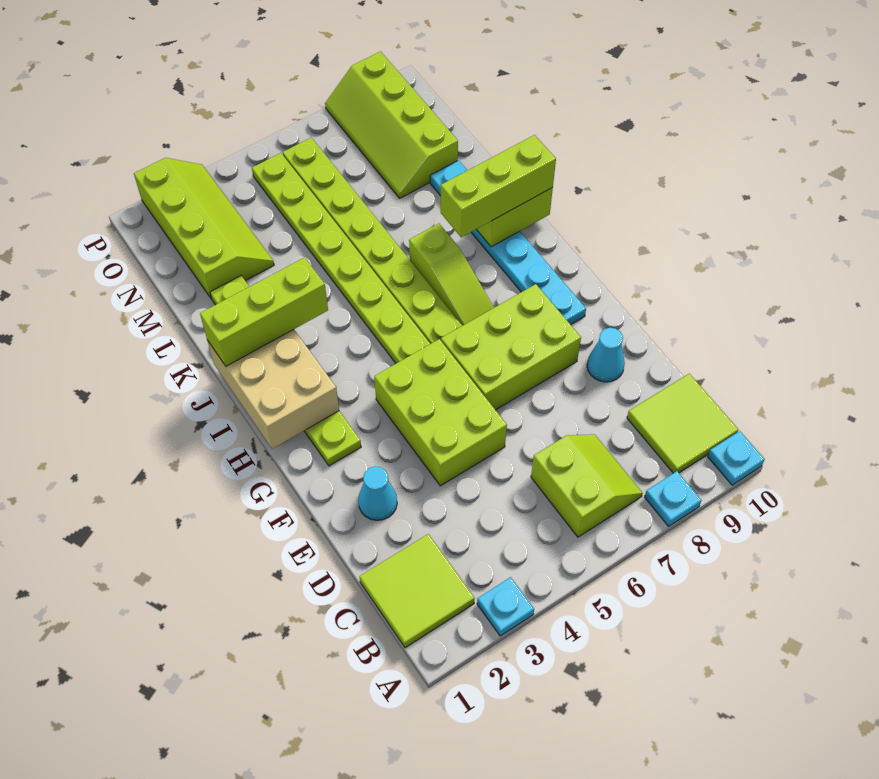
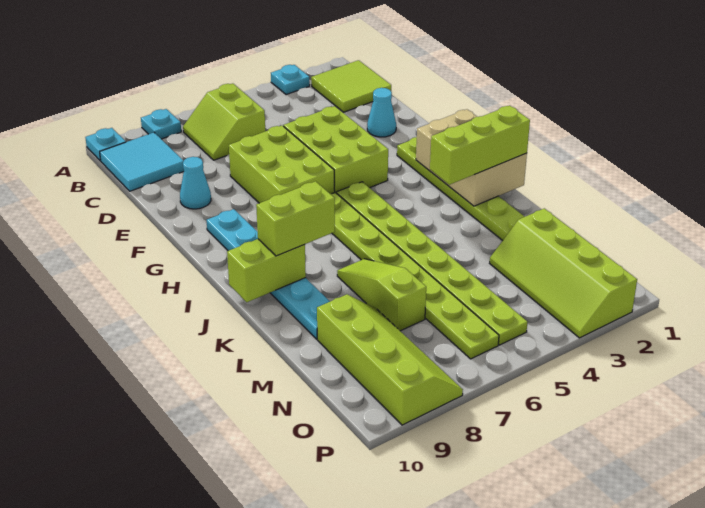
lime tile B9:C10 level 1 -> cyan tile B9:C10 level 1
lime brick F6:G8 level 1 -> lime brick E6:G7 level 1
lime slope H7:J7 level 1 top J -> lime slope K7:M7 level 1 top M
lime brick J8:J10 level 3 -> lime brick J8:J9 level 3

